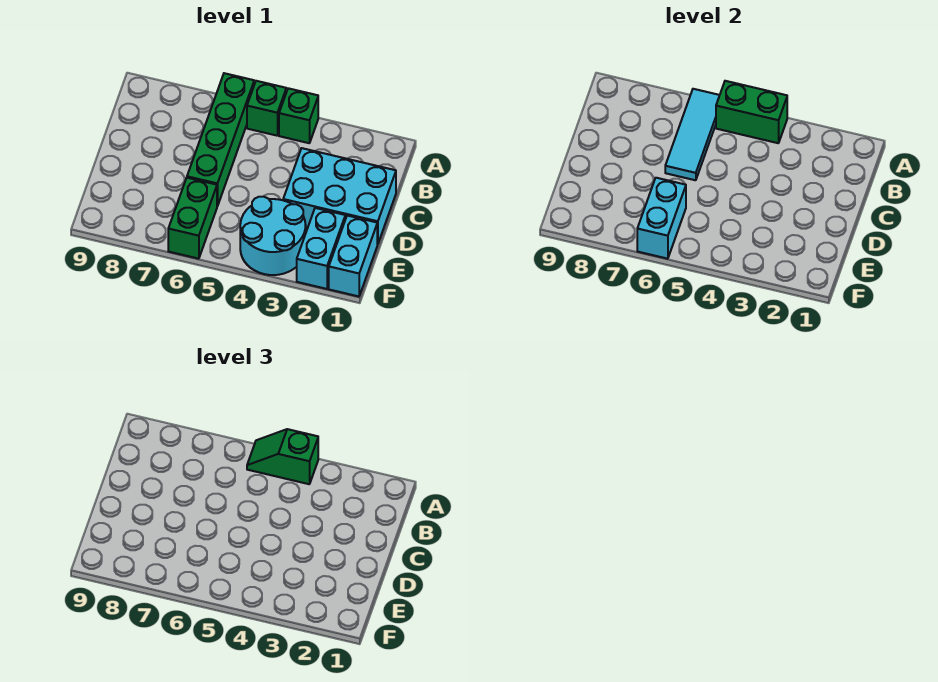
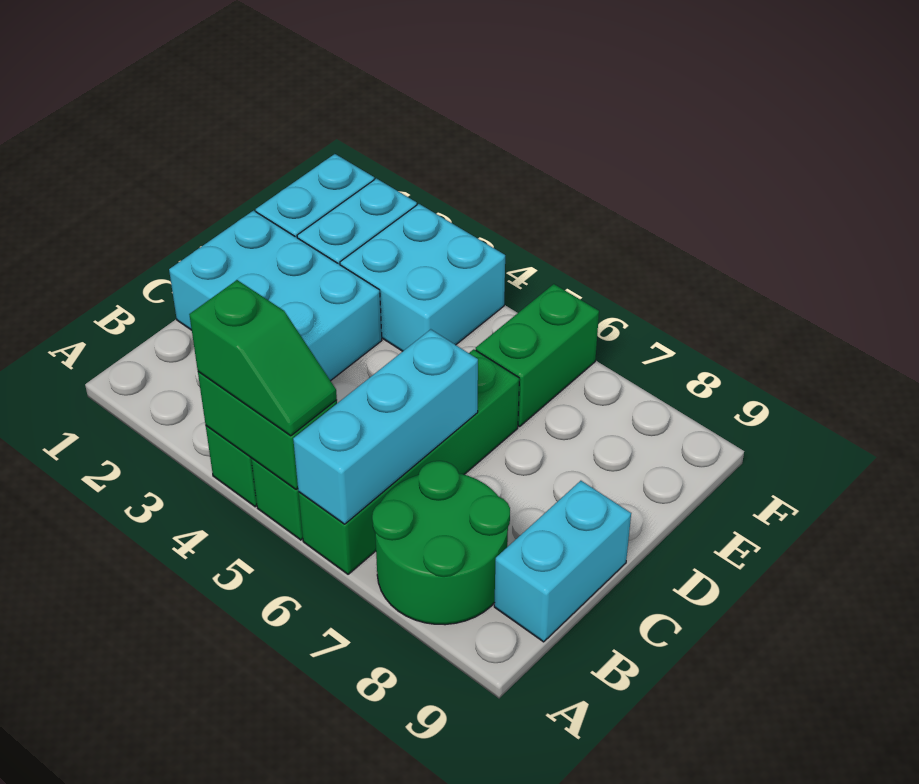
cyan tile A6:C6 level 2 -> cyan brick A6:C6 level 2
none -> green round brick A7:B8 level 1
cyan round brick E3:F4 level 1 -> cyan brick E3:F4 level 1
cyan brick E6:F6 level 2 -> cyan brick B9:C9 level 1

